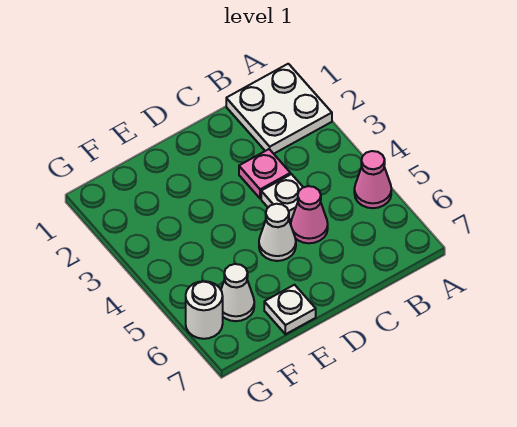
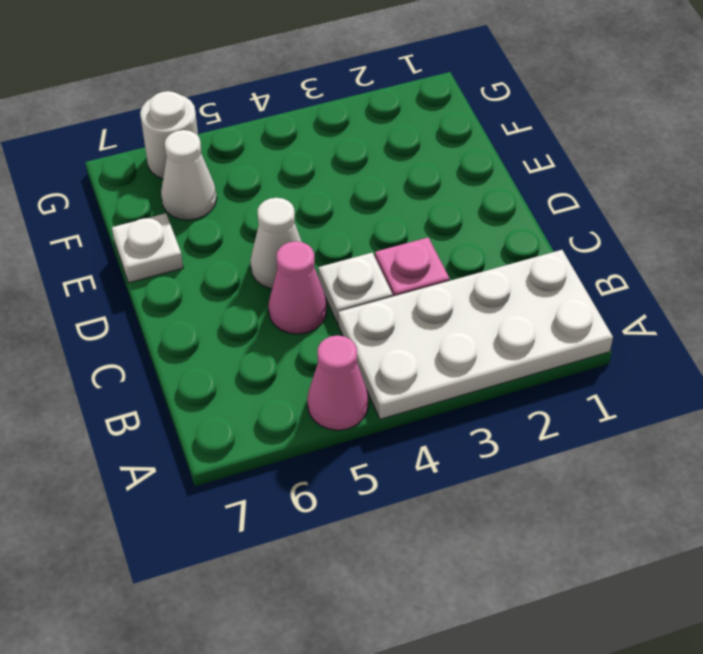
white plate A1:B2 level 1 -> white plate A1:B4 level 1

